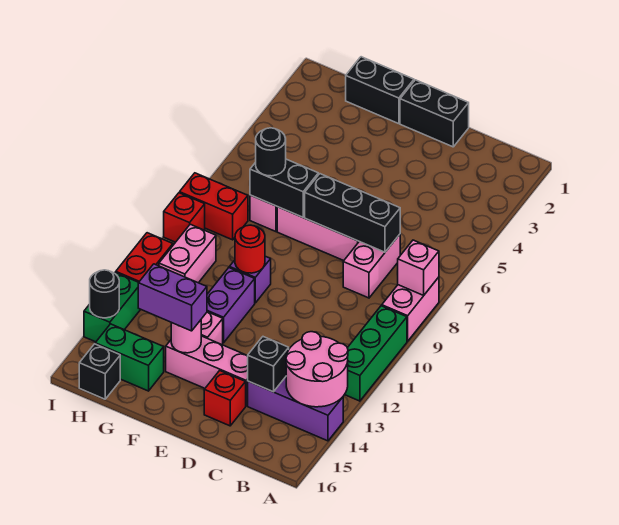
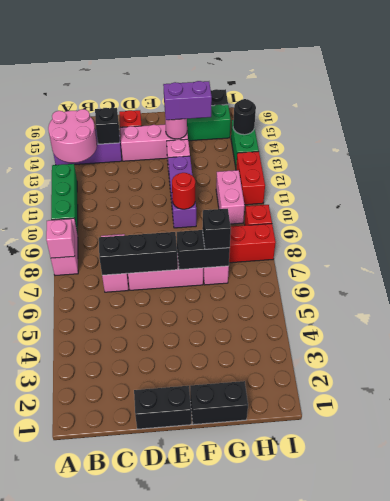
black round brick G7 level 3 -> black brick G7 level 3

